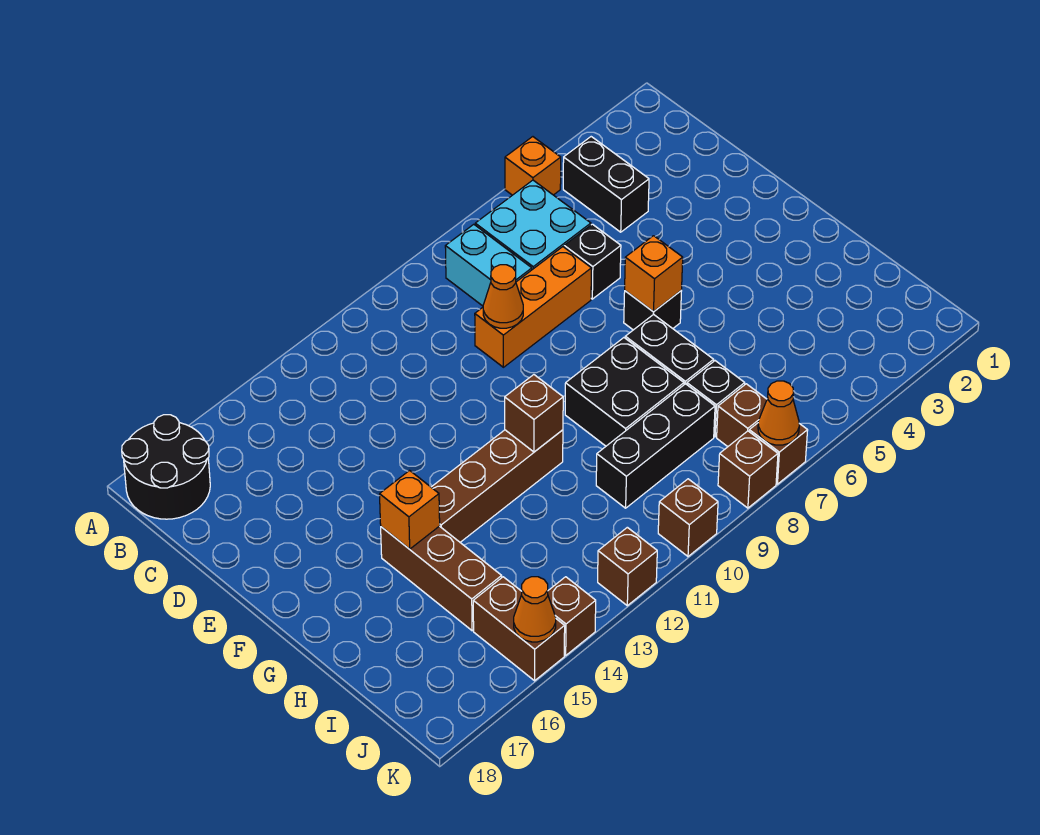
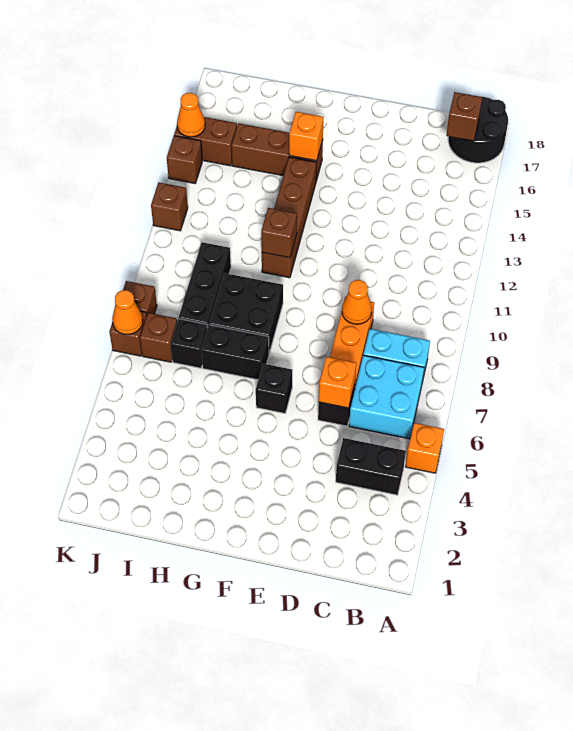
orange brick F6 level 2 -> orange brick D6 level 2
brown brick K10 level 1 -> brown brick B17 level 2

